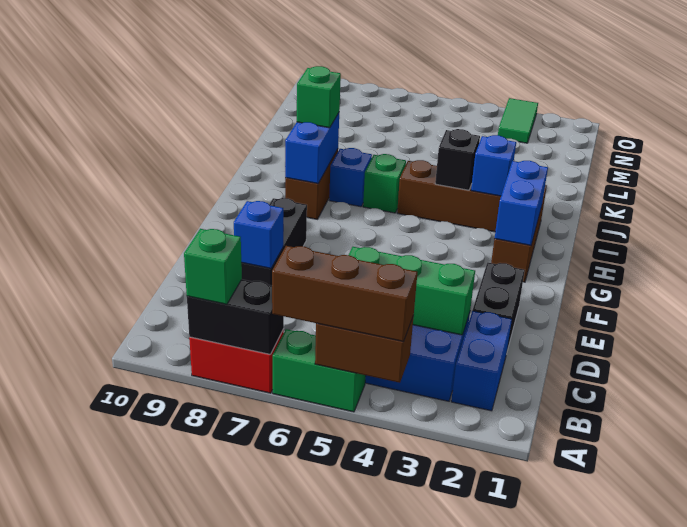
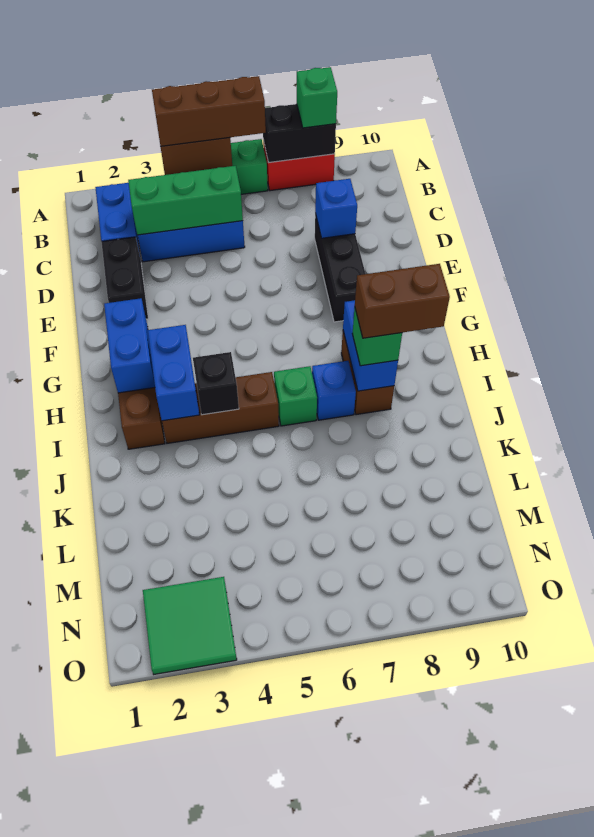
blue brick I3 level 2 -> blue brick H3:I3 level 2
none -> brown brick I8:I9 level 4
green tile N3:O3 level 1 -> green tile N2:O3 level 1

